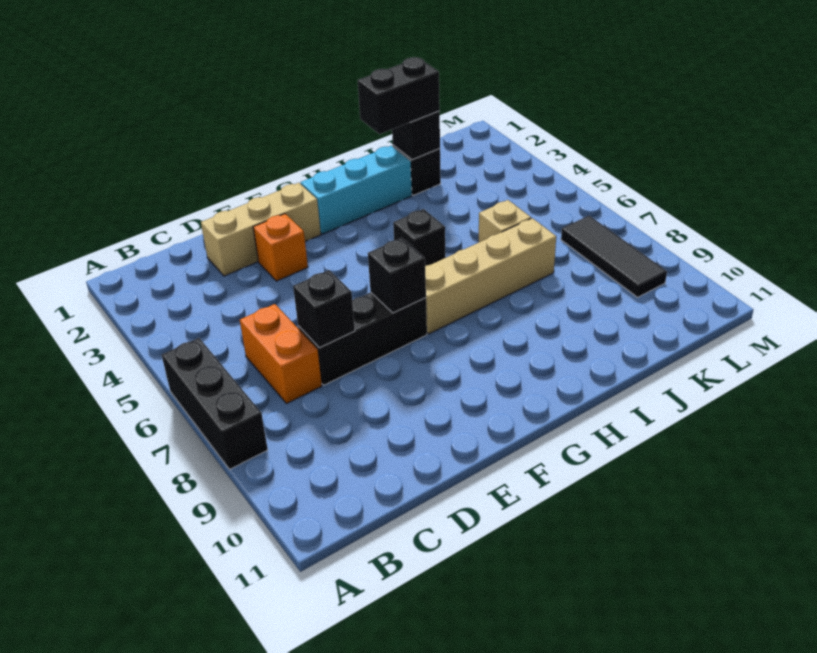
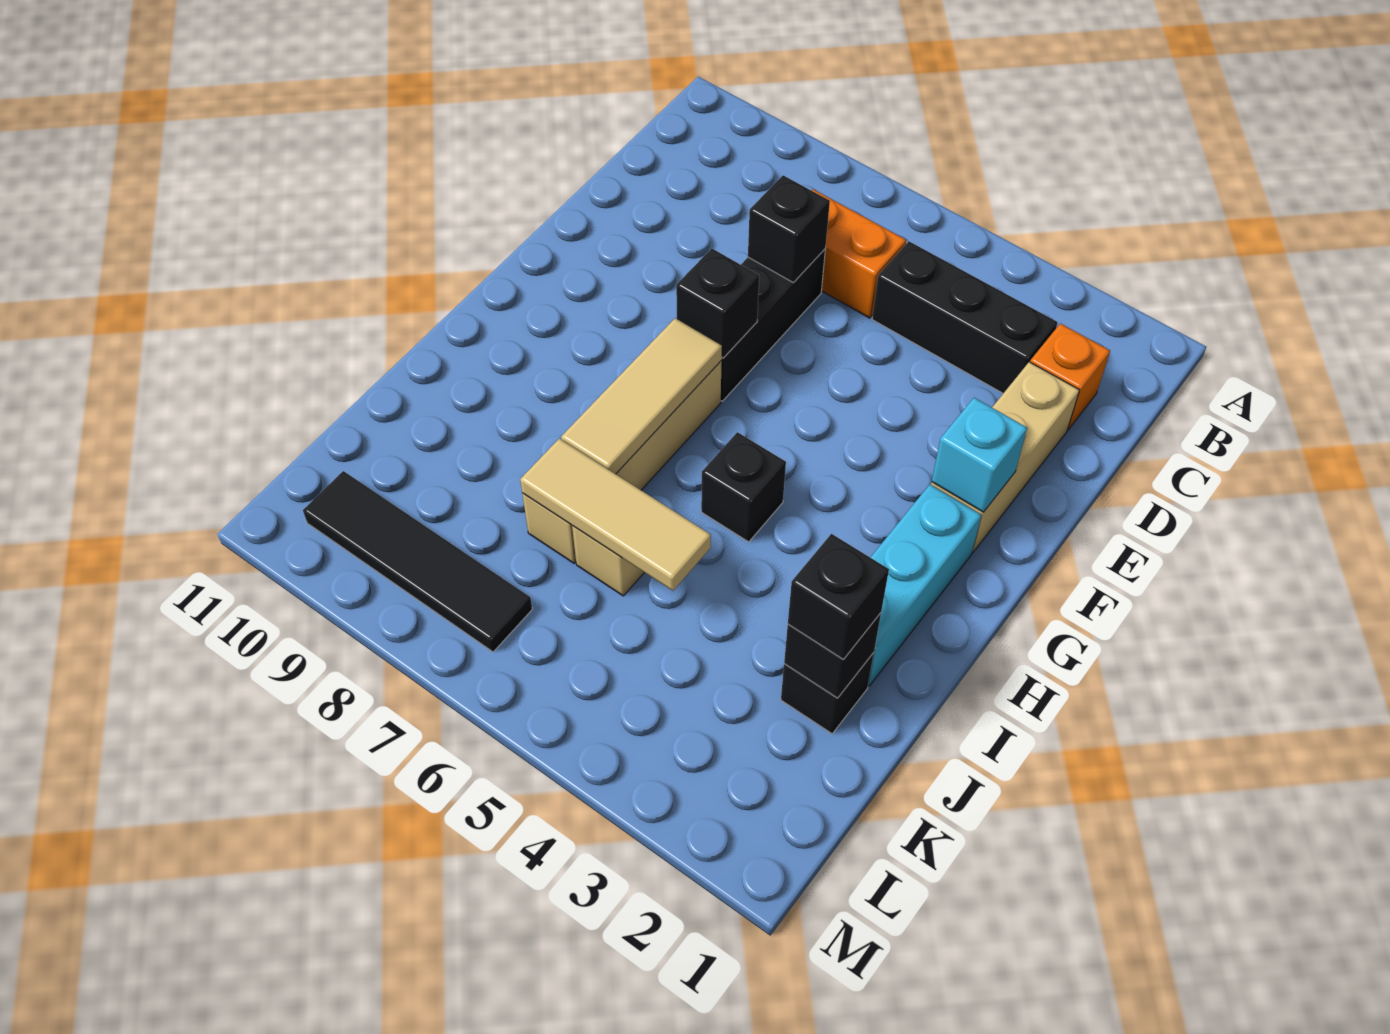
black brick A6:A8 level 1 -> black brick C3:C5 level 1
orange brick E3 level 1 -> orange brick C2 level 1
none -> cyan brick F2 level 2
none -> tan tile G7:I7 level 2
black brick I2:J2 level 3 -> black brick J2 level 3
none -> tan tile J5:J7 level 2
black tile L7:L9 level 1 -> black tile L7:L10 level 1

